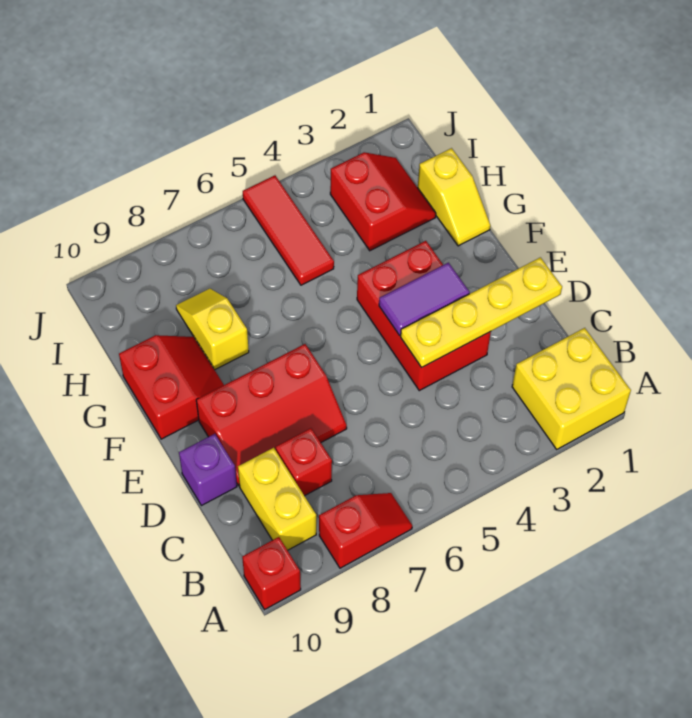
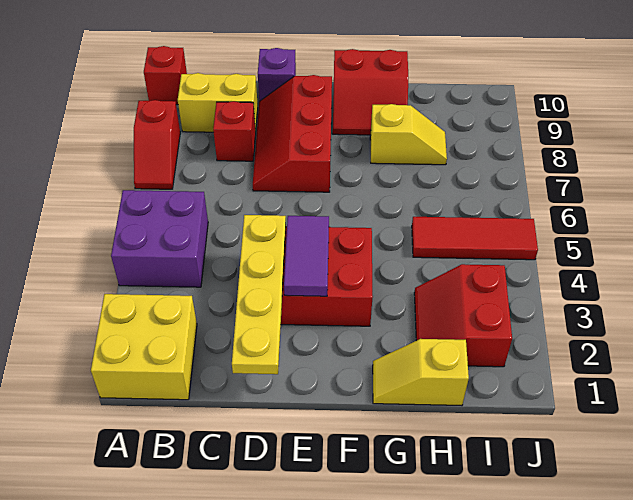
none -> purple brick A4:B5 level 1
red slope H2:I3 level 1 top 3 -> red slope H2:I3 level 1 top I

